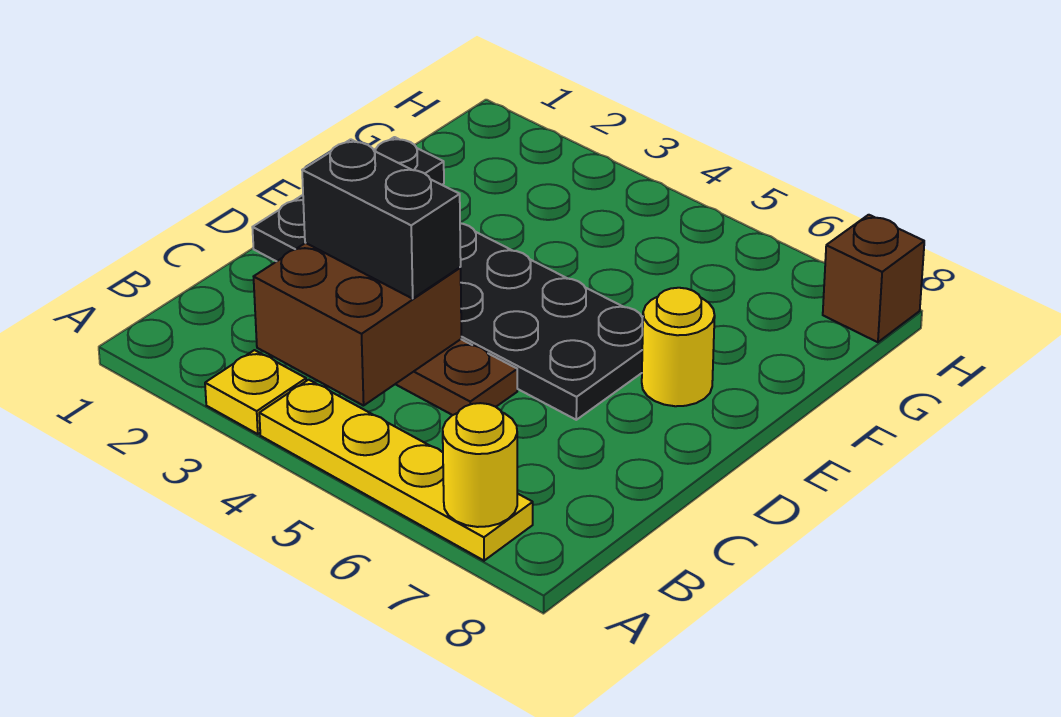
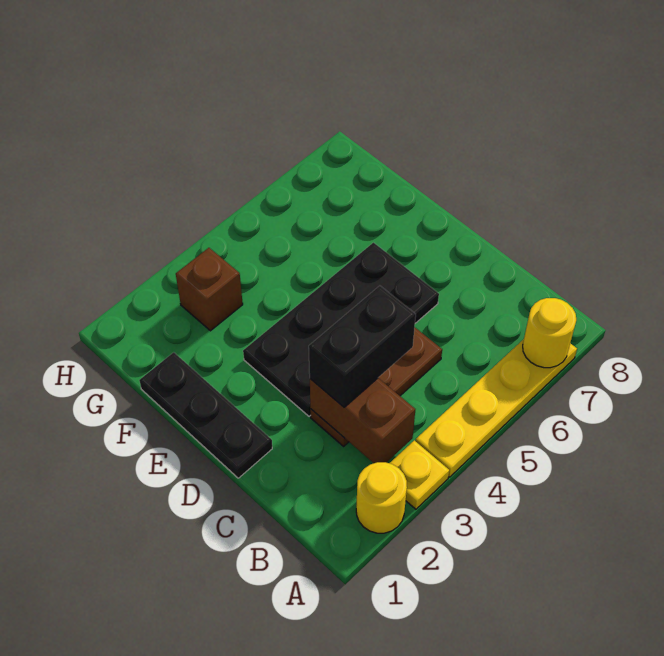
brown brick B3:C4 level 2 -> brown brick B3:C3 level 2
yellow round brick E7 level 1 -> yellow round brick A2 level 1
brown brick H8 level 1 -> brown brick G3 level 1

